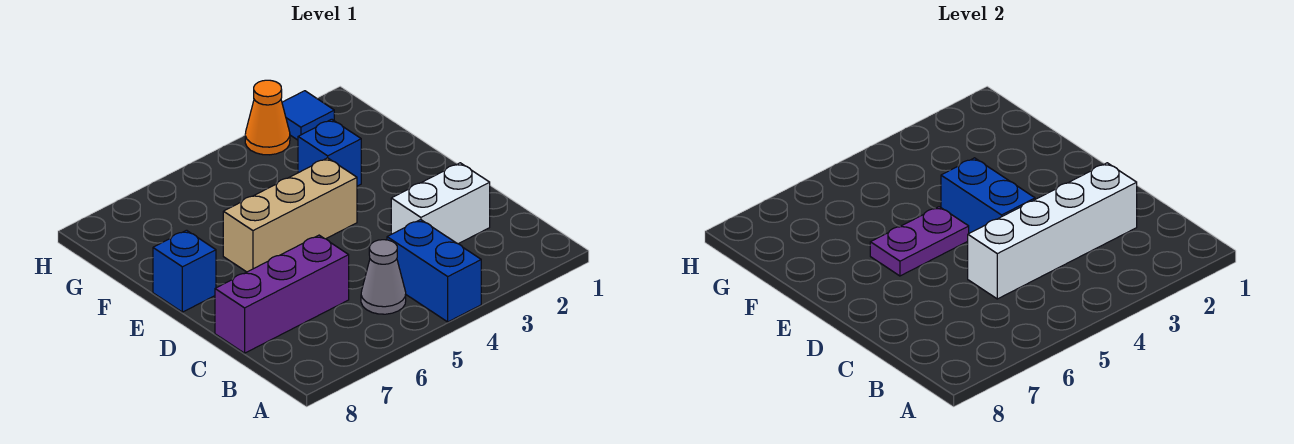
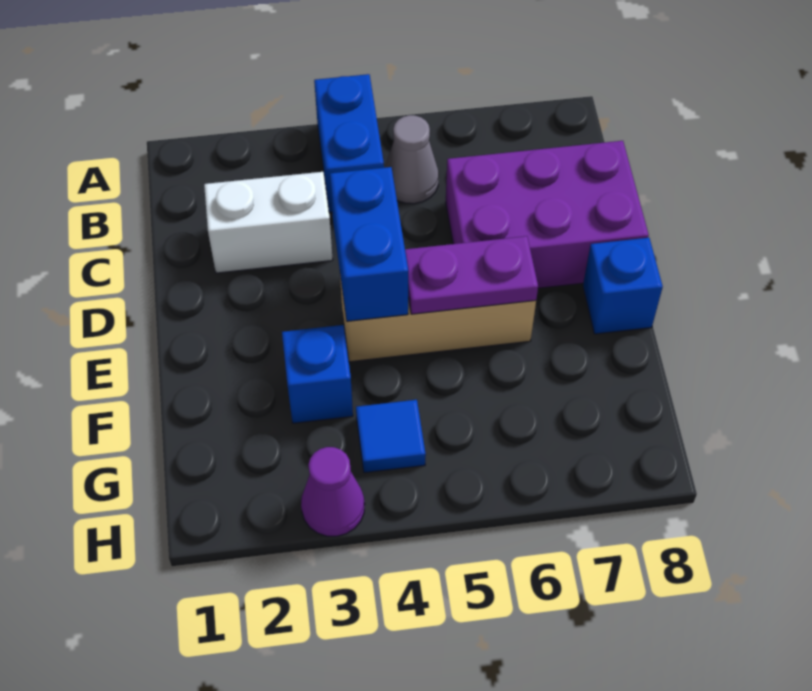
white brick C2:C5 level 2 -> none
purple brick C6:C8 level 1 -> purple brick C6:D8 level 1
blue tile H2 level 1 -> blue tile G4 level 1
orange cone H3 level 1 -> purple cone H3 level 1

